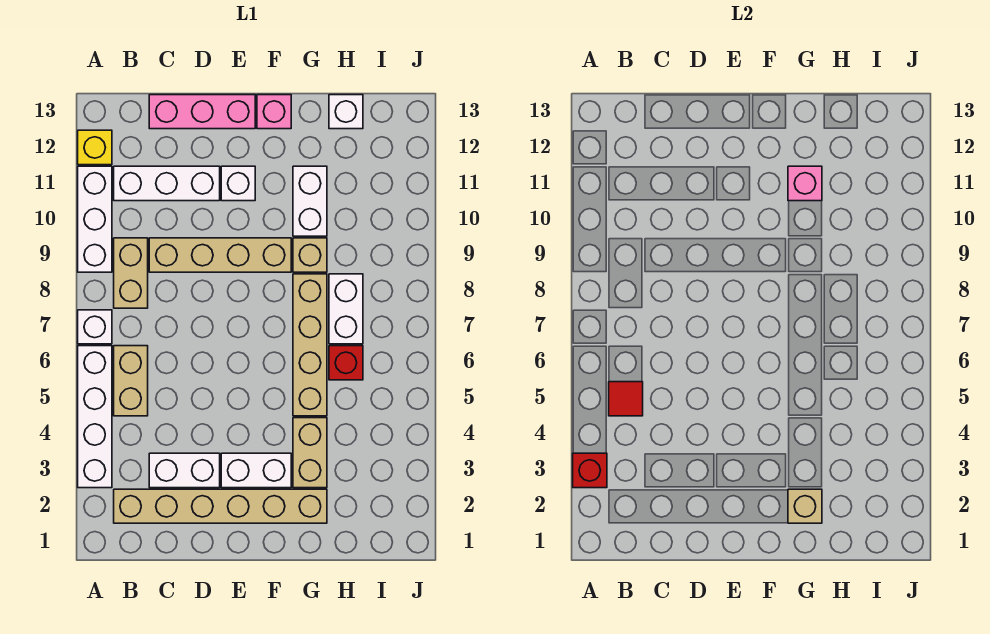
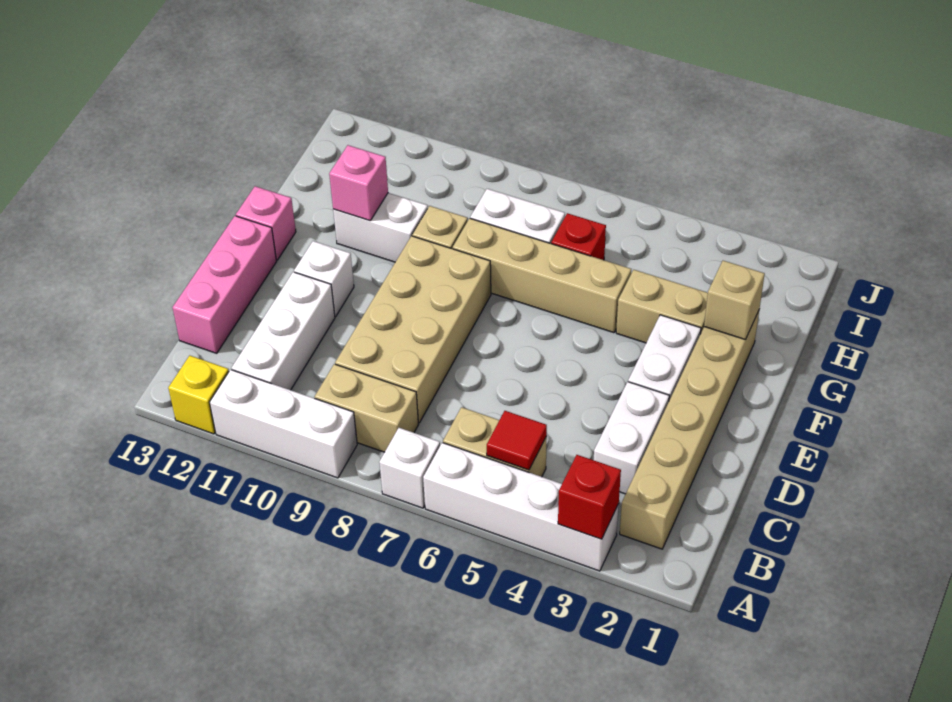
tan brick C9:F9 level 1 -> tan brick C8:F9 level 1
white brick H13 level 1 -> none

